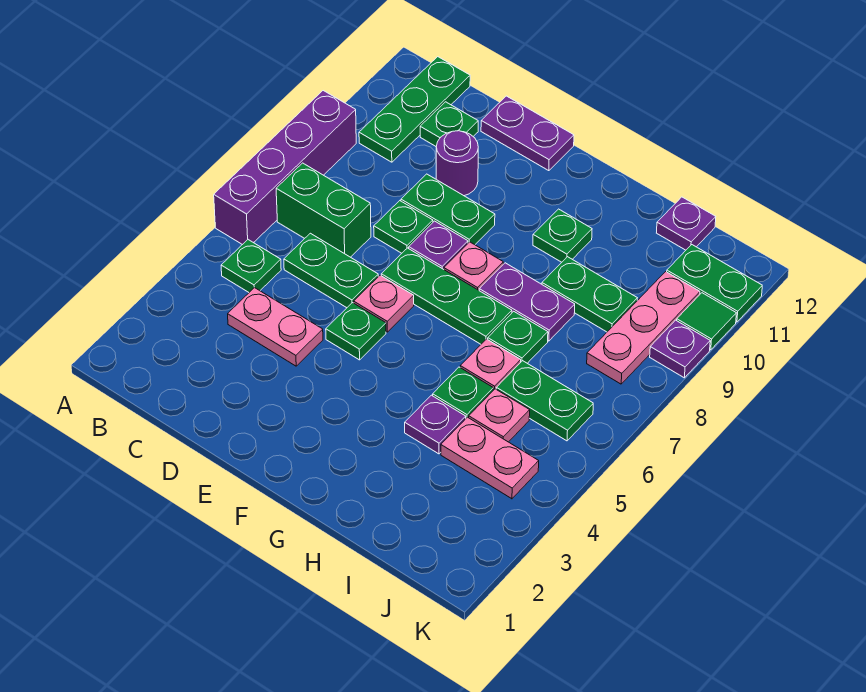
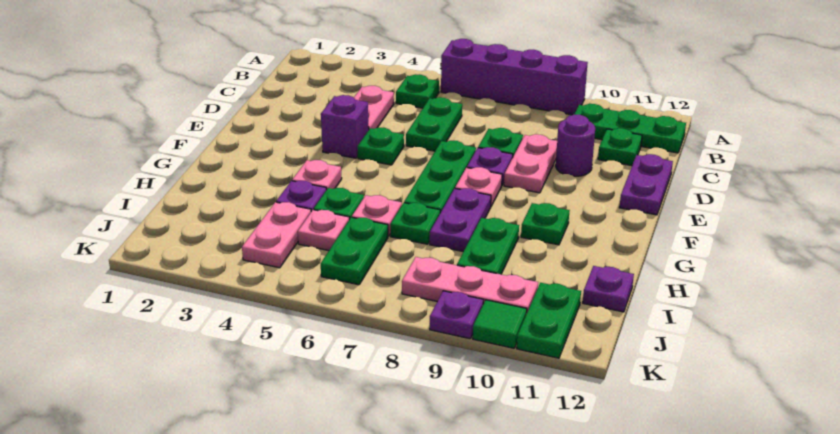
green brick B7:C7 level 1 -> none
green plate D9:E9 level 1 -> pink plate D9:E9 level 1
none -> purple brick E4 level 1
pink plate E6 level 1 -> pink plate G4 level 1

